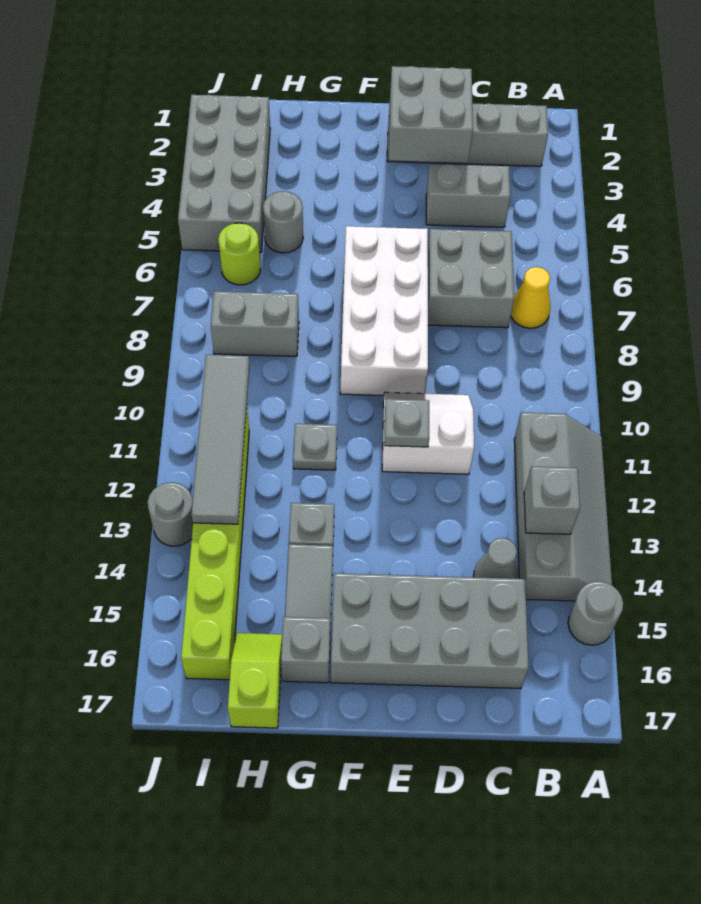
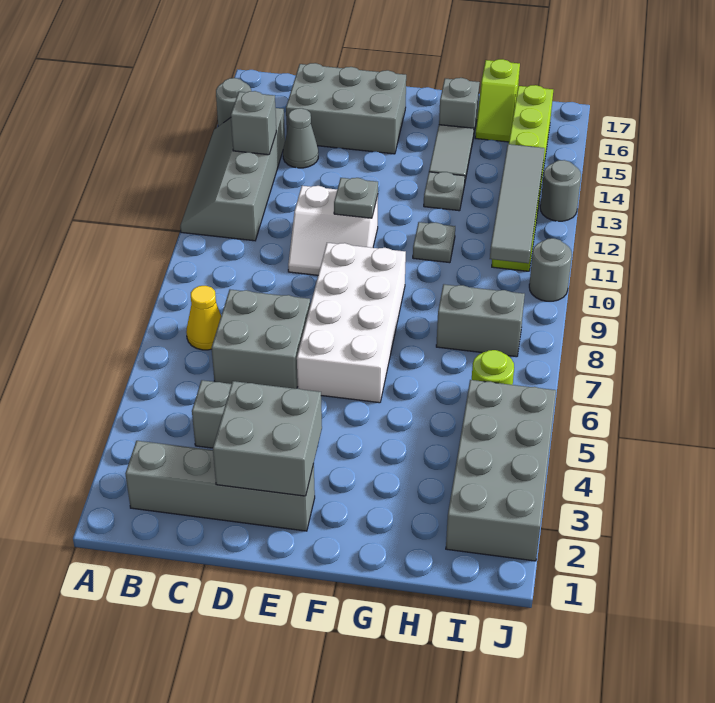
grey brick C15:F16 level 1 -> grey brick C15:E16 level 1
grey round brick H5 level 1 -> grey round brick J10 level 1

